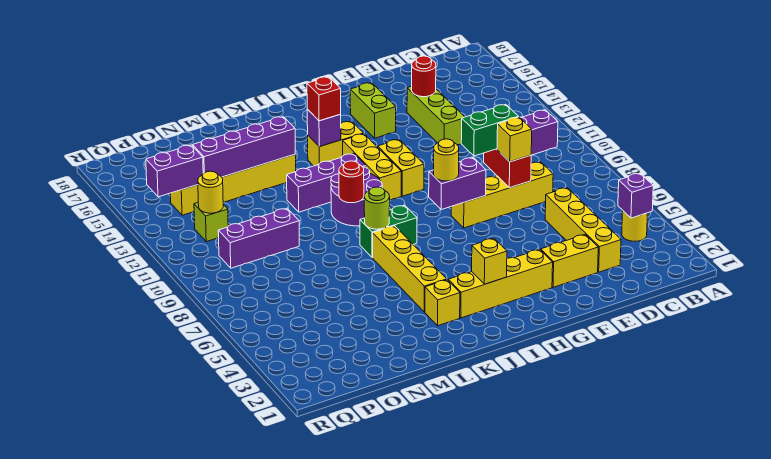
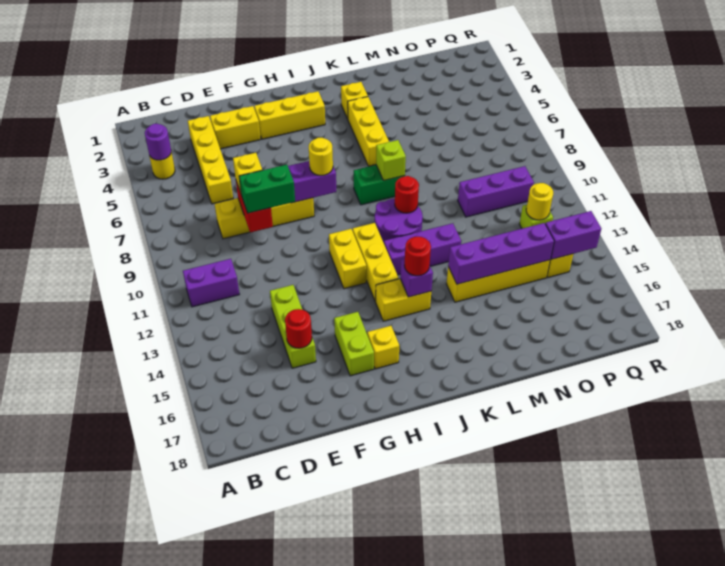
purple brick B4 level 2 -> purple round brick B4 level 2
yellow brick G3:J3 level 1 -> yellow brick G3:I3 level 1
yellow brick I3 level 2 -> yellow brick H16 level 1
red brick J14 level 3 -> red round brick J14 level 3
yellow brick K4:K7 level 1 -> yellow brick K4:K6 level 1
lime round brick K8 level 2 -> lime brick K8 level 2

